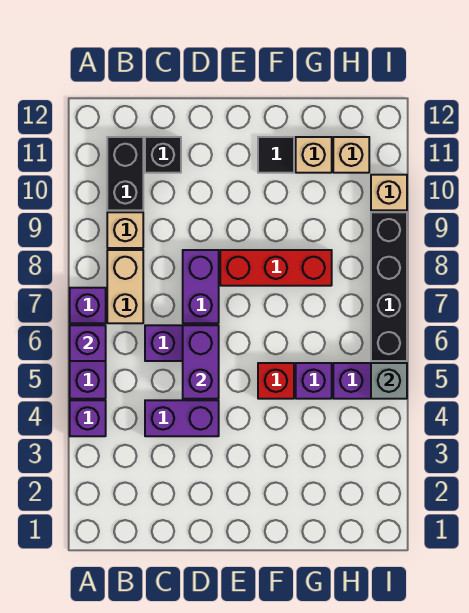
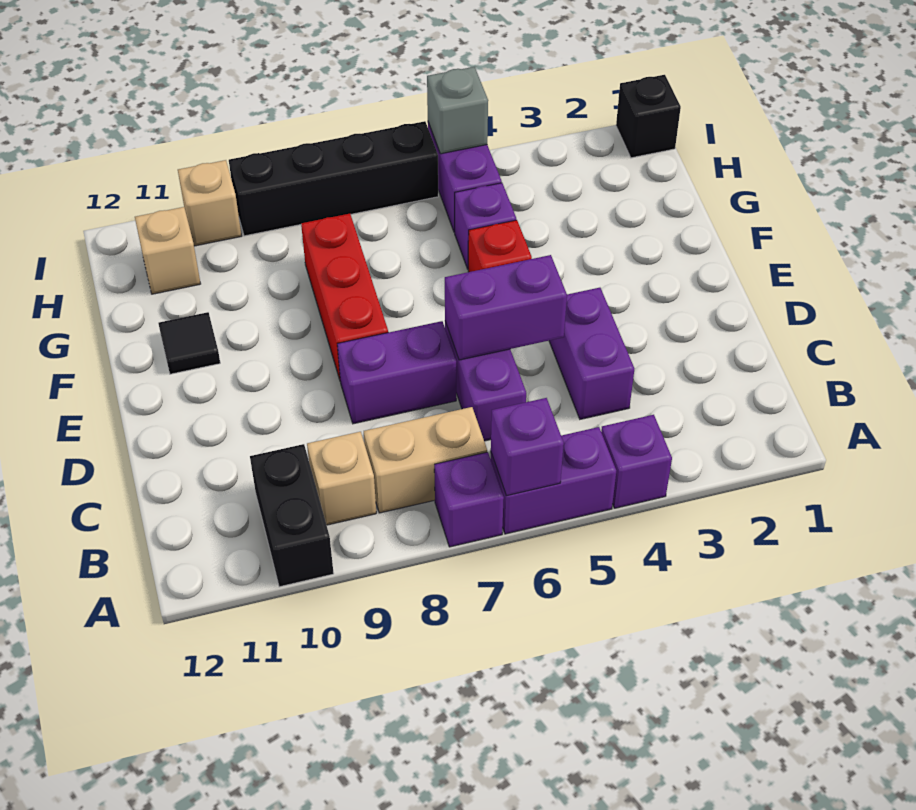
black brick B10:B11 level 1 -> black brick A10:B10 level 1
black brick C11 level 1 -> black brick I1 level 1
tan brick G11 level 1 -> none

